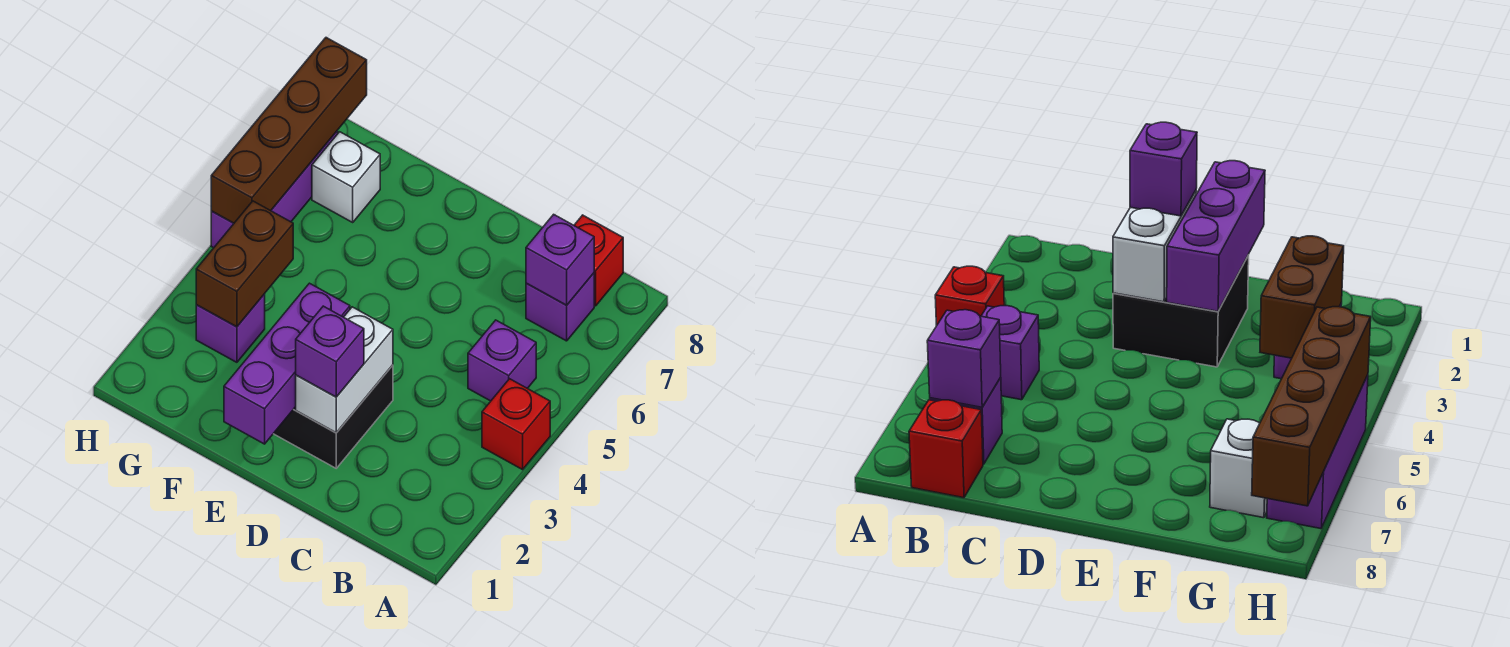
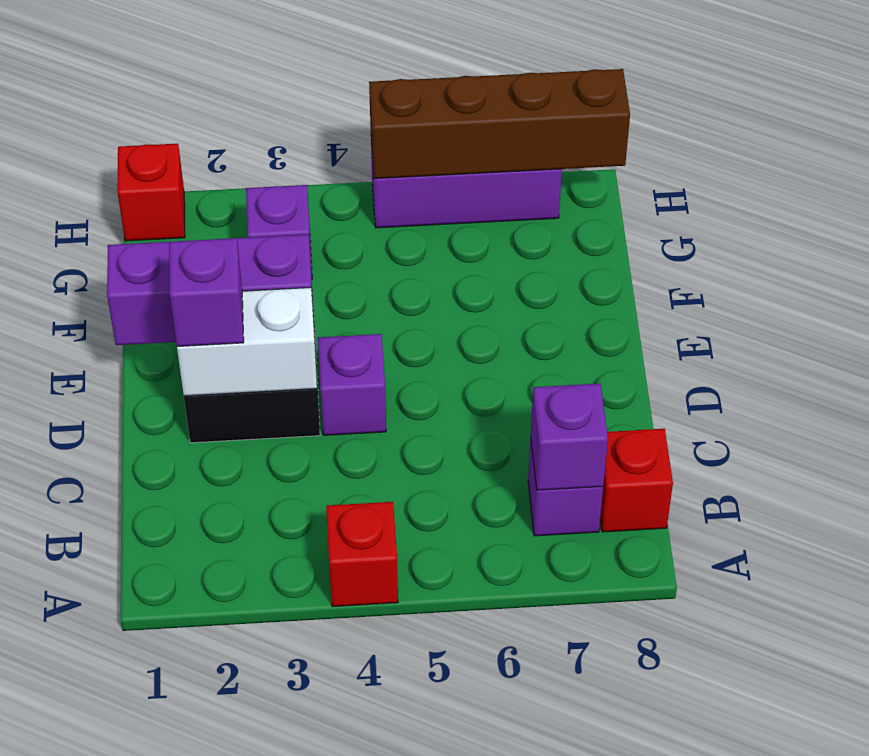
purple brick B5 level 1 -> purple brick D4 level 1
brown brick G3:G4 level 2 -> none
white brick G7 level 1 -> none
none -> red brick H1 level 1

